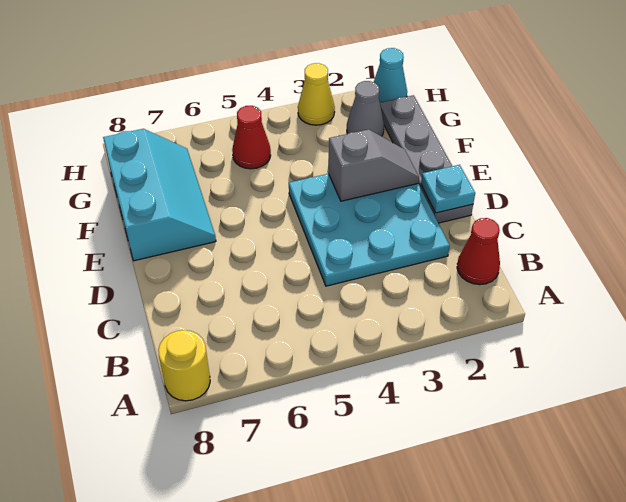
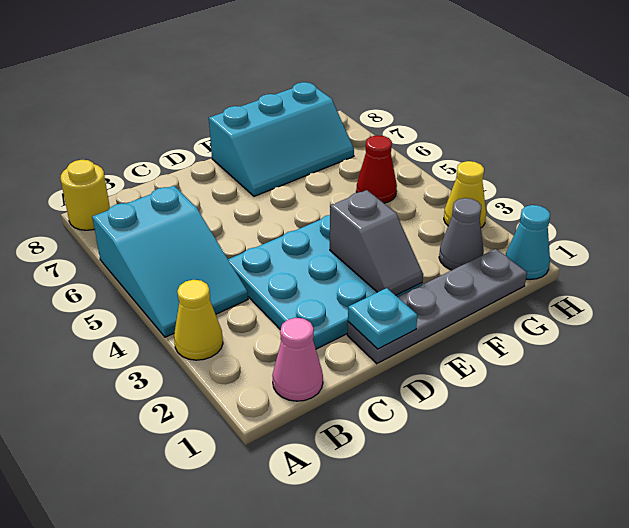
none -> yellow cone A3 level 1
none -> cyan slope A4:B6 level 1 top 6
red cone B1 level 1 -> pink cone B1 level 1

